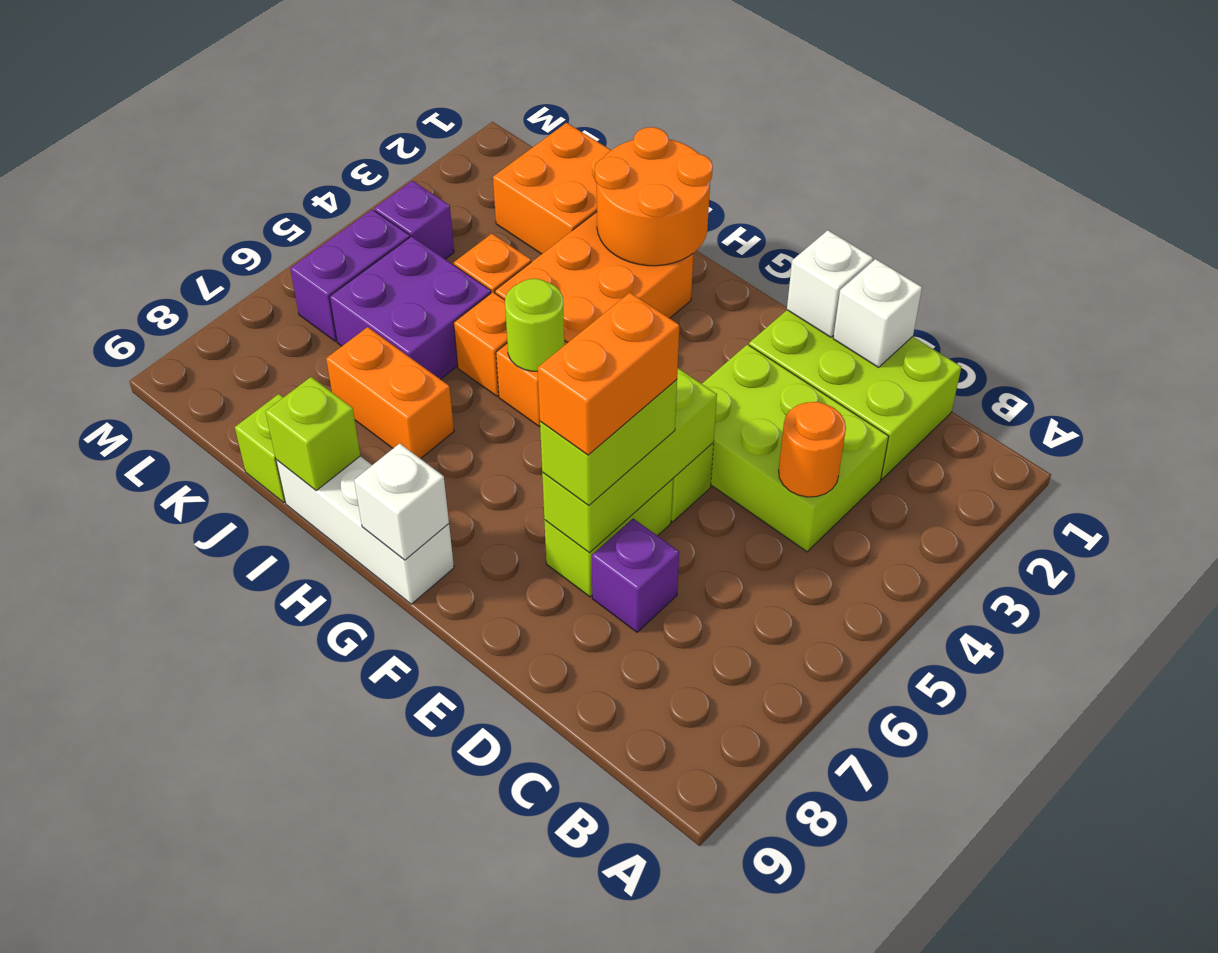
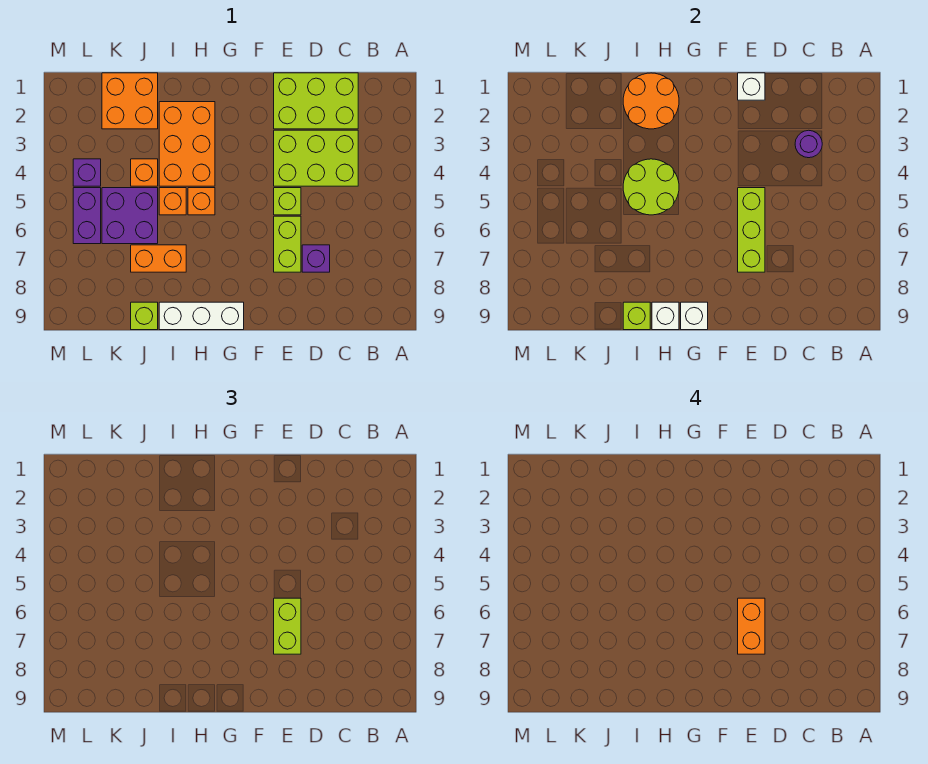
none -> purple round brick C3 level 2
orange round brick C4 level 2 -> none
white brick D1 level 2 -> white brick H9 level 2
lime round brick H5 level 2 -> lime round brick H4:I5 level 2

